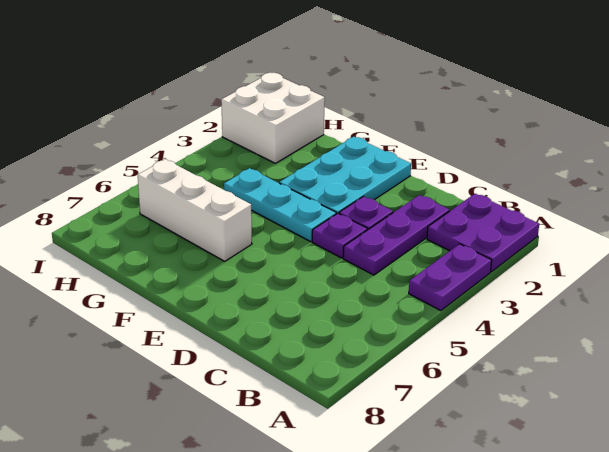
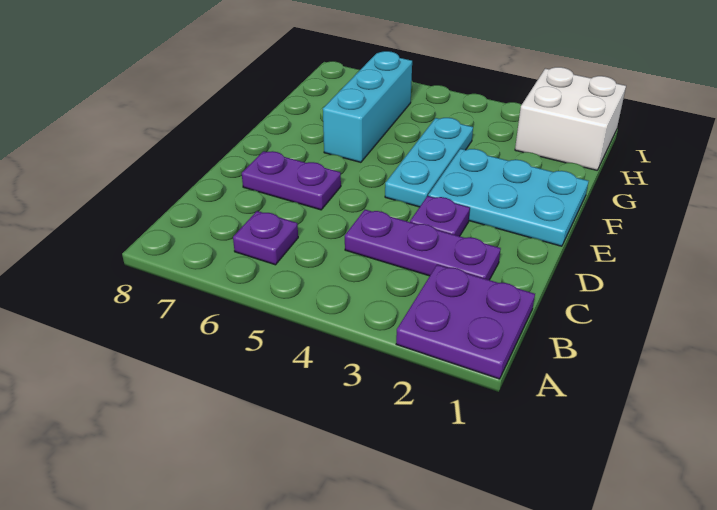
purple plate A3:A4 level 1 -> purple plate D6:D7 level 1
purple plate D4 level 1 -> purple plate B6 level 1
white brick F6:H6 level 1 -> cyan brick F6:H6 level 1

